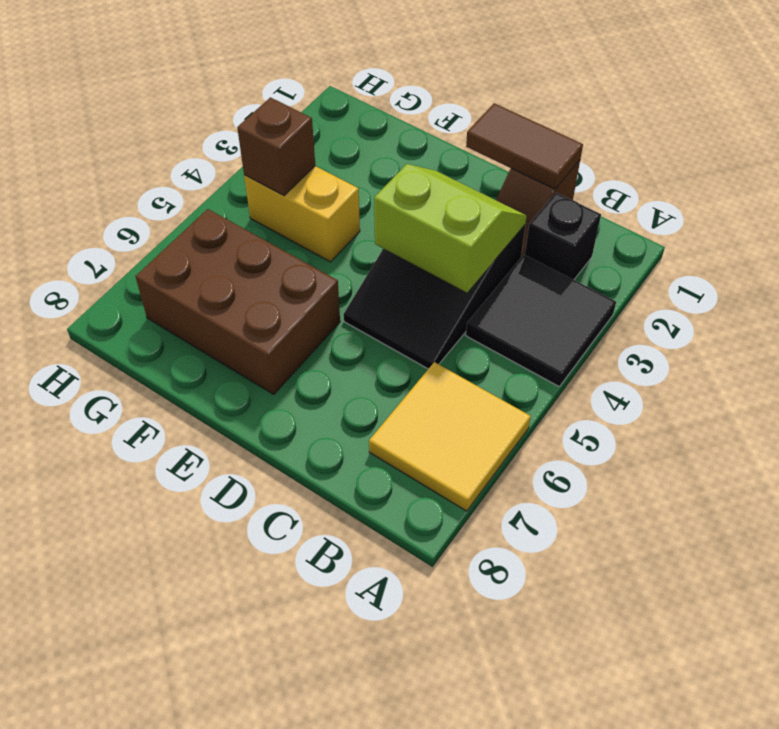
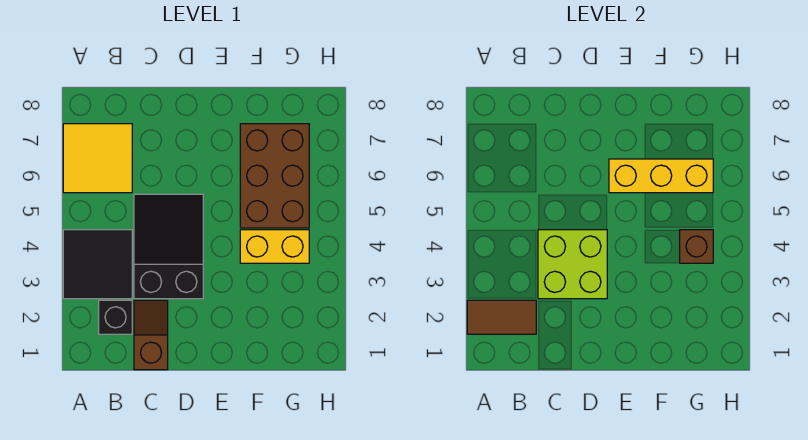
brown tile C1:D1 level 2 -> brown tile A2:B2 level 2
lime slope C3:D4 level 2 top 4 -> lime brick C3:D4 level 2
brown brick E6:G7 level 1 -> brown brick F5:G7 level 1
none -> yellow brick E6:G6 level 2

